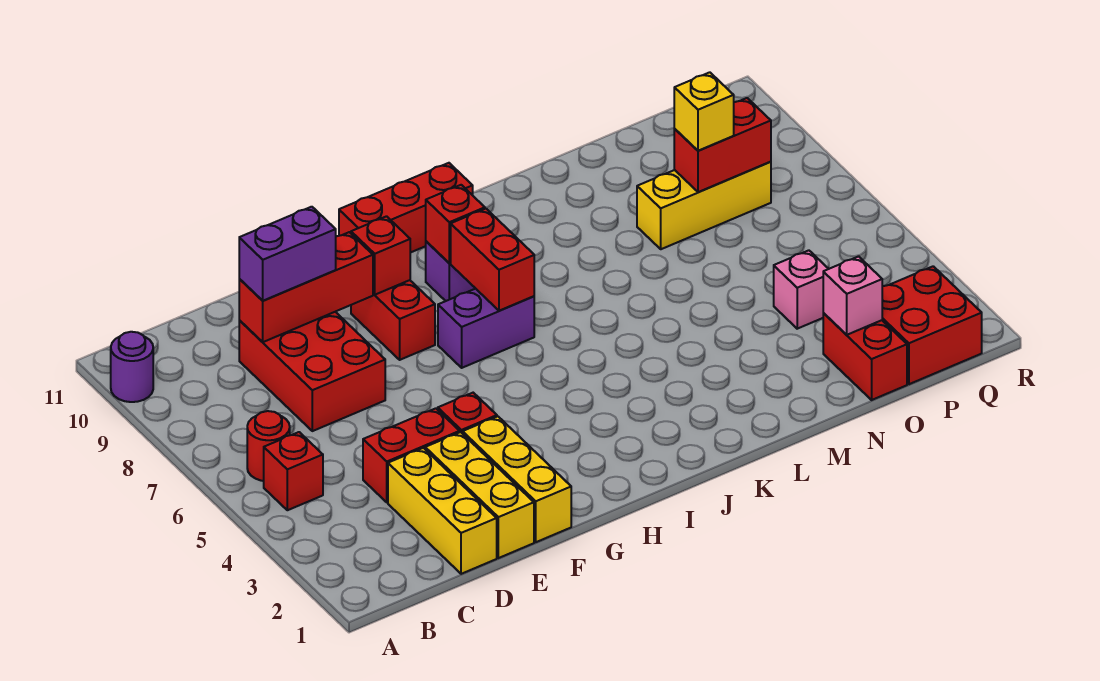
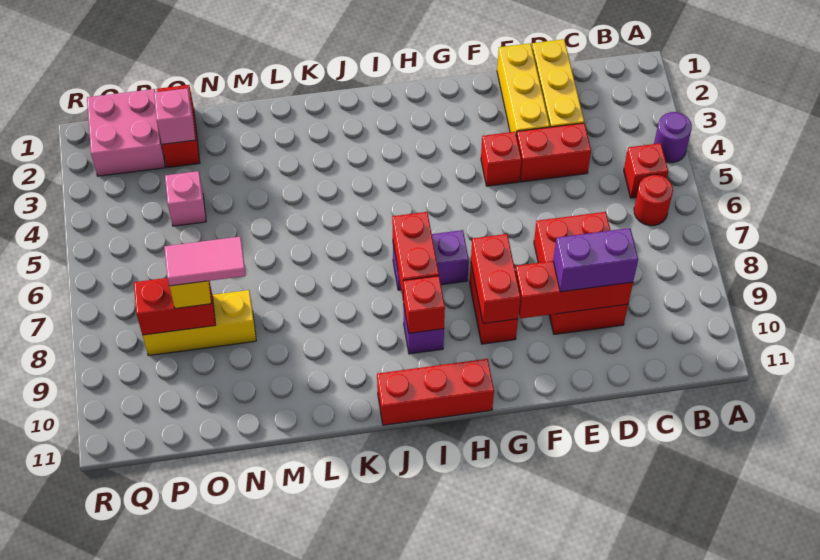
purple round brick A10 level 1 -> purple round brick A4 level 1
yellow brick F1:F3 level 1 -> none
red brick G9 level 2 -> red brick G8:G9 level 2
none -> pink tile N8:O8 level 4
red brick P1:Q2 level 1 -> pink brick P1:Q2 level 1

